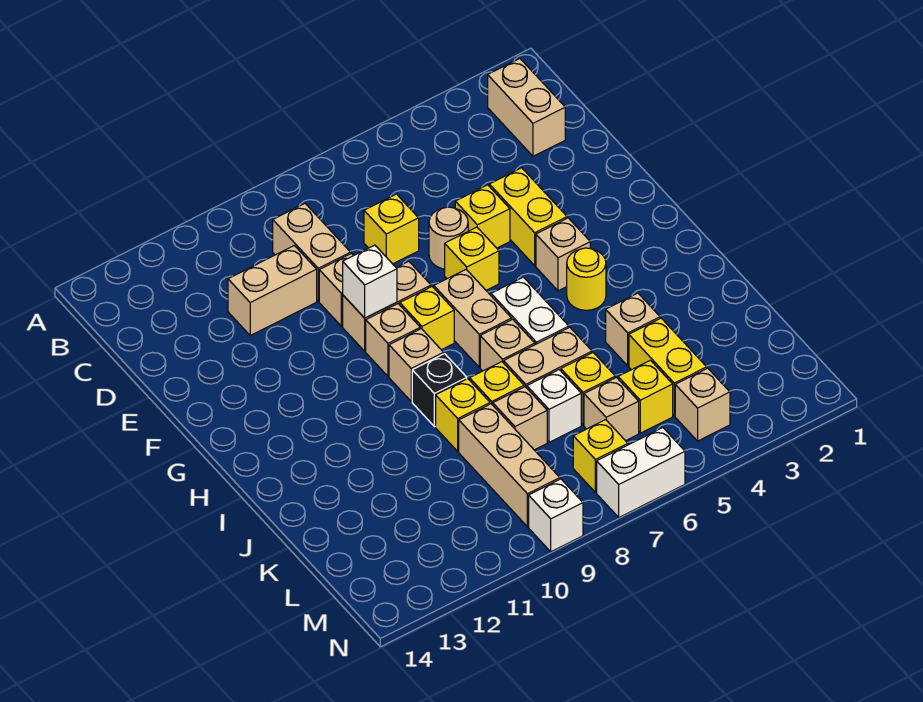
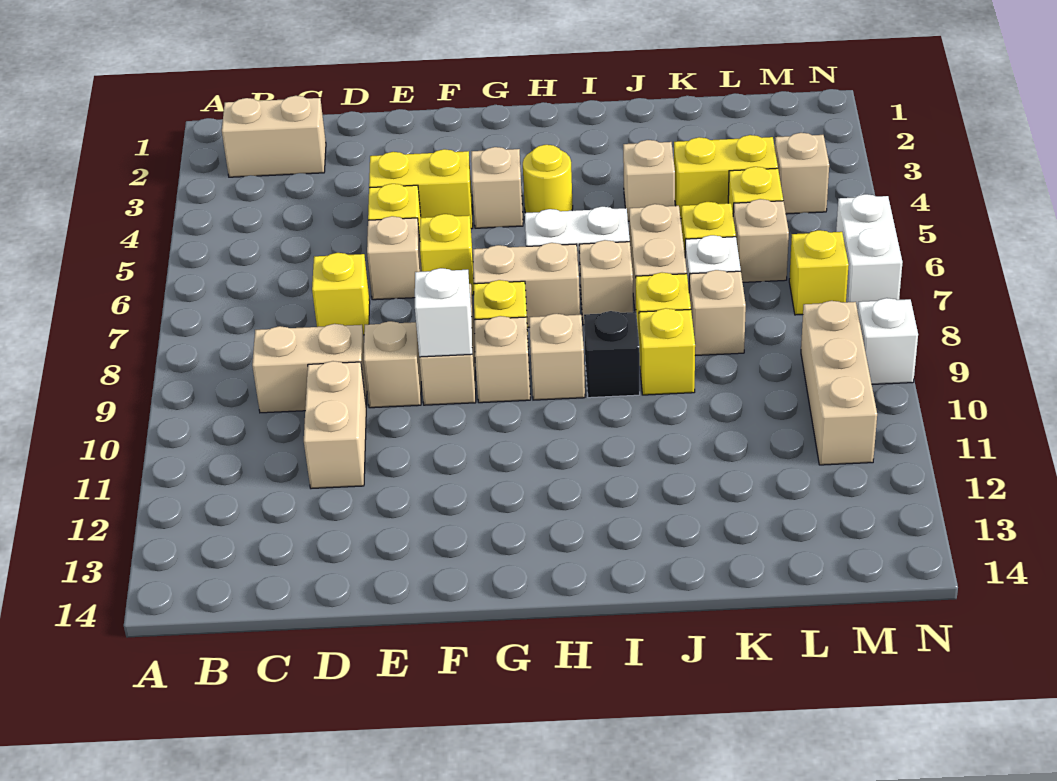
tan round brick E6 level 1 -> tan brick E6 level 1
tan brick K9:M9 level 1 -> tan brick M9:M11 level 1

